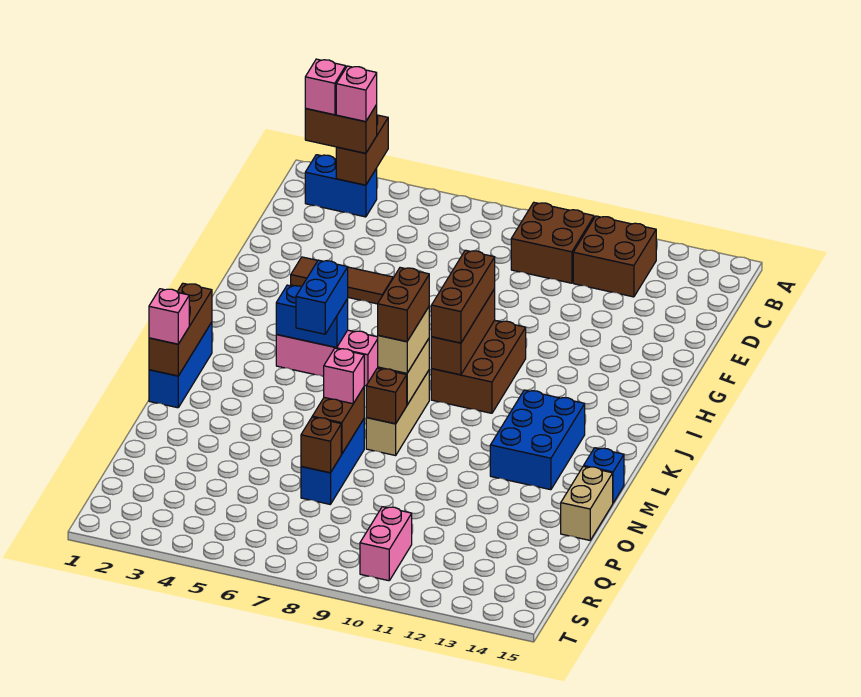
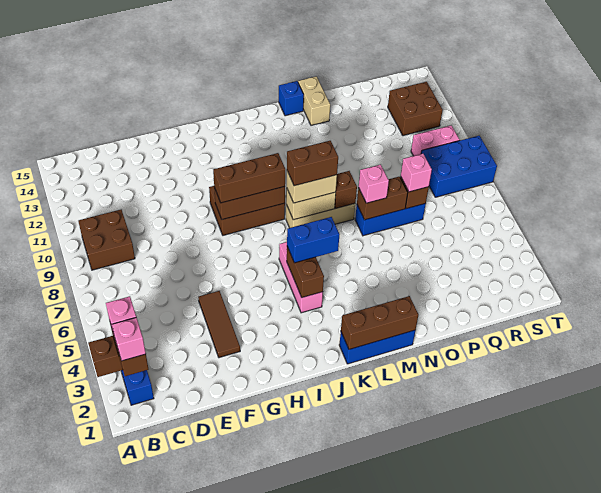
brown brick B11:C12 level 1 -> brown brick R12:S13 level 1
blue brick J4:J5 level 2 -> brown brick J4:J5 level 2
blue brick K12:M13 level 1 -> blue brick R8:T9 level 1
pink brick M1 level 3 -> pink brick P7 level 3
tan brick N15:O15 level 1 -> tan brick N14:N15 level 1

